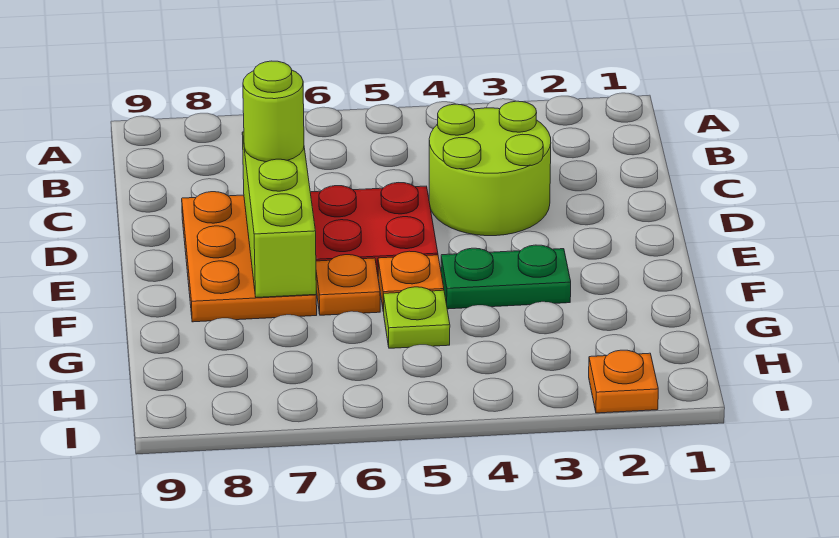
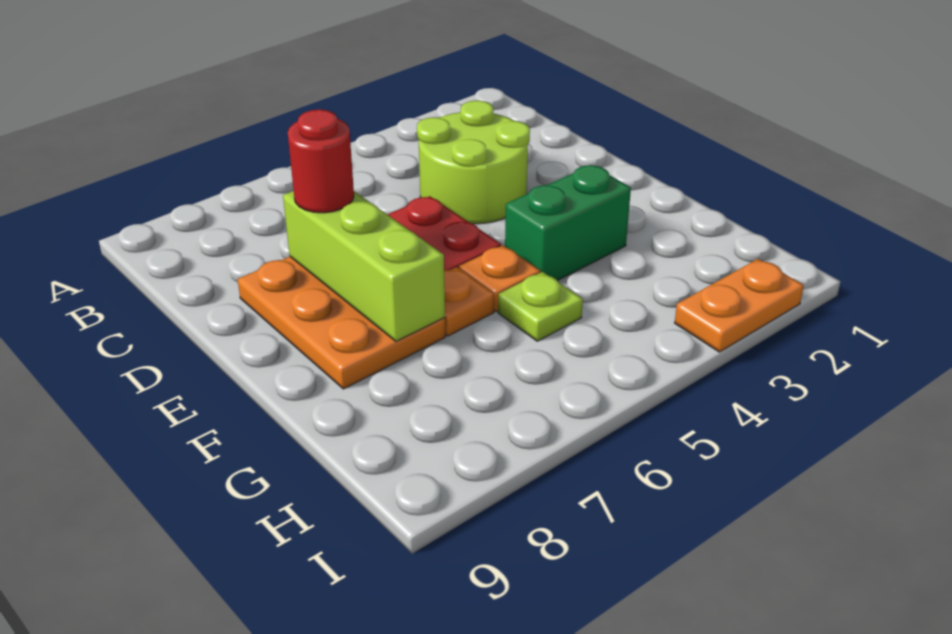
lime round brick D7 level 3 -> red round brick D7 level 3
green plate F3:F4 level 1 -> green brick F3:F4 level 1
orange plate I2 level 1 -> orange plate I2:I3 level 1

